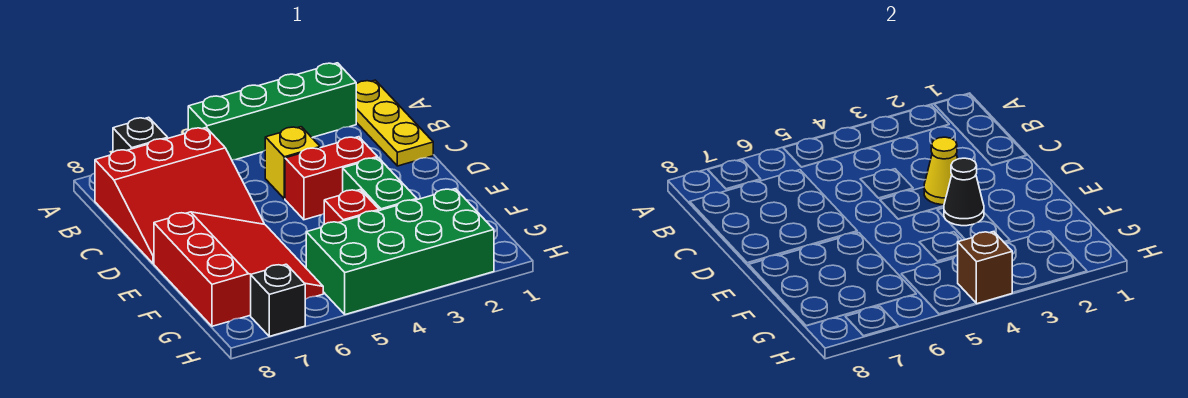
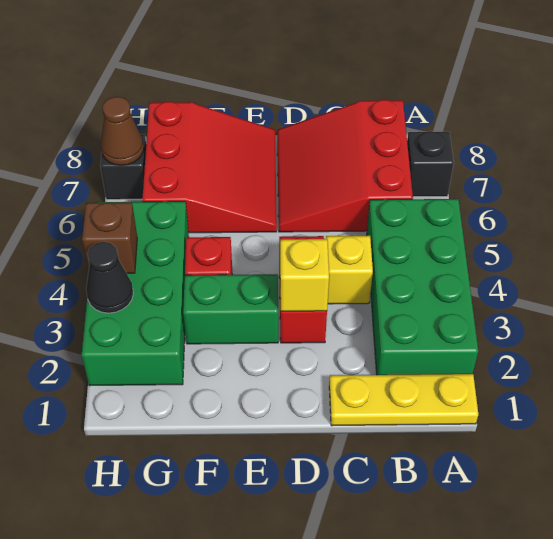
green brick A2:A5 level 1 -> green brick A2:B5 level 1
yellow cone D3 level 2 -> yellow brick D3 level 2
black cone E3 level 2 -> black cone H3 level 2
red slope E6:G8 level 1 top 8 -> red slope E6:G8 level 1 top G
none -> brown cone H7 level 2

